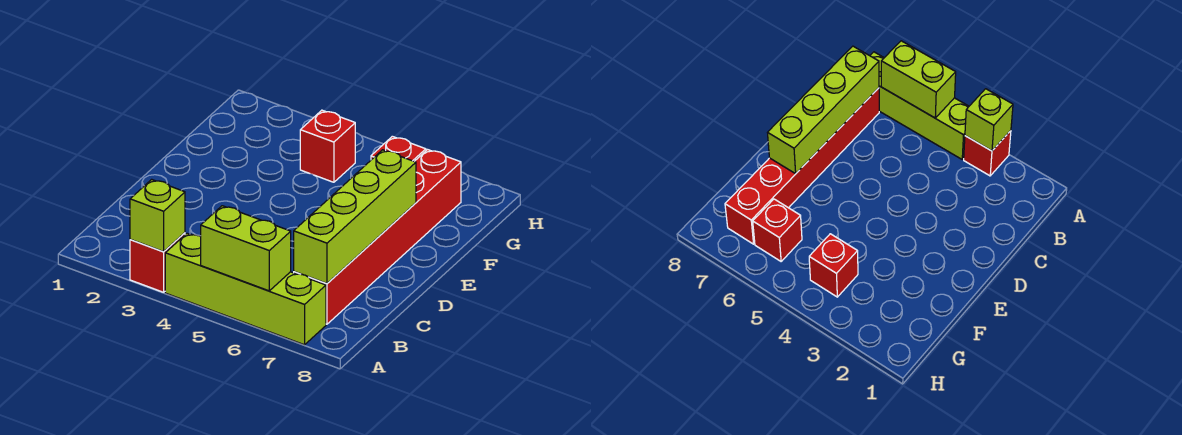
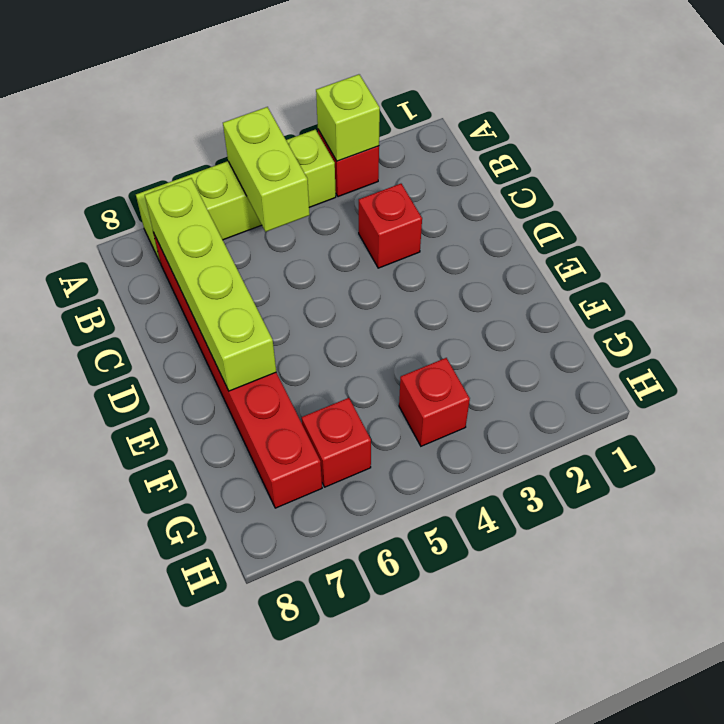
lime brick A5:A6 level 2 -> lime brick A5:B5 level 2
none -> red brick C3 level 1

